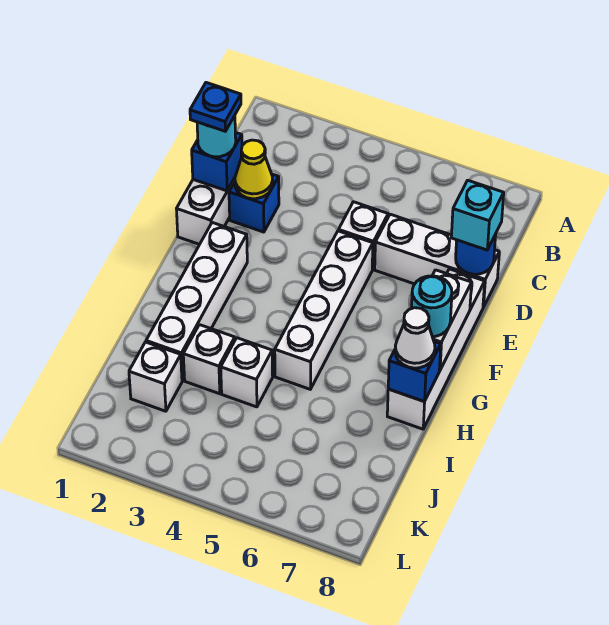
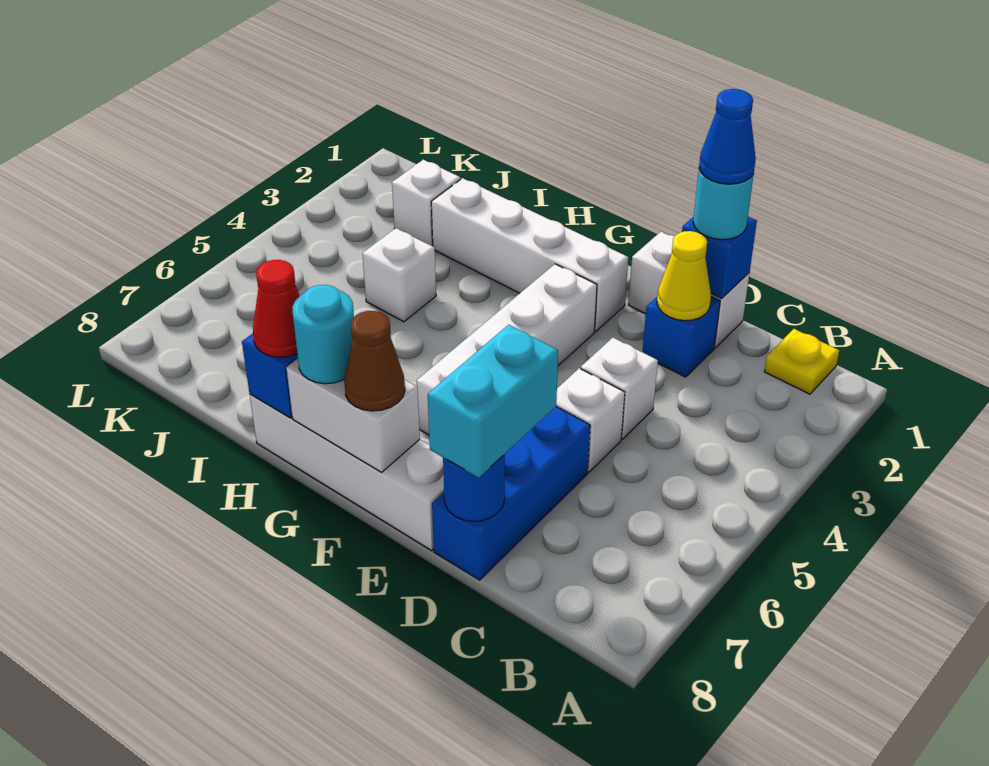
none -> yellow plate B1 level 1
blue plate D1 level 4 -> blue cone D1 level 4
white brick D6:D8 level 1 -> blue brick D6:D8 level 1
cyan brick D8 level 3 -> cyan brick D7:D8 level 3
white brick E5:H5 level 1 -> white brick F3:F6 level 1
none -> brown cone F8 level 3
white cone H8 level 3 -> red cone H8 level 3
white brick I3 level 1 -> white brick D4 level 1

